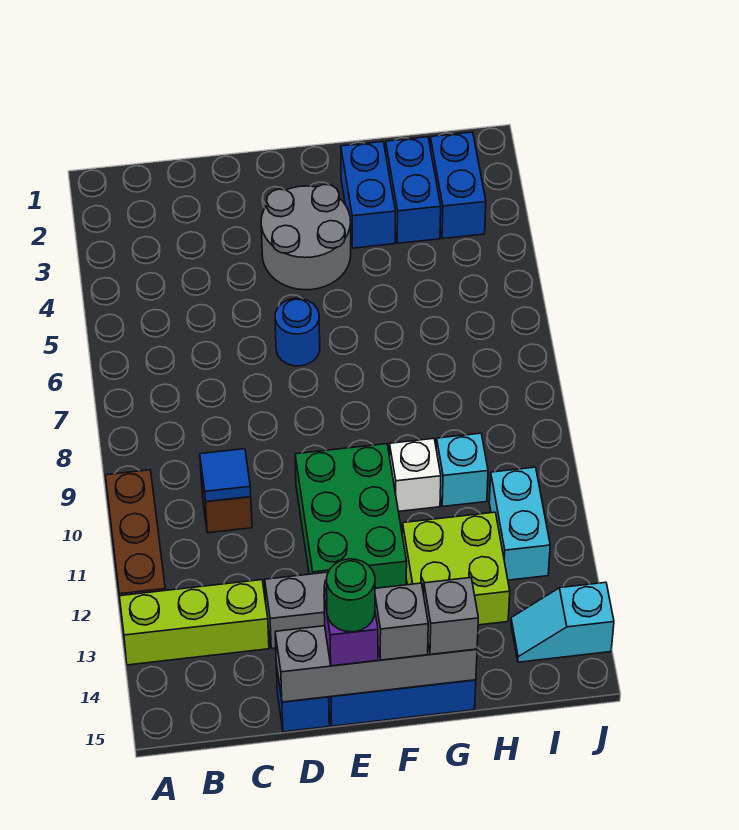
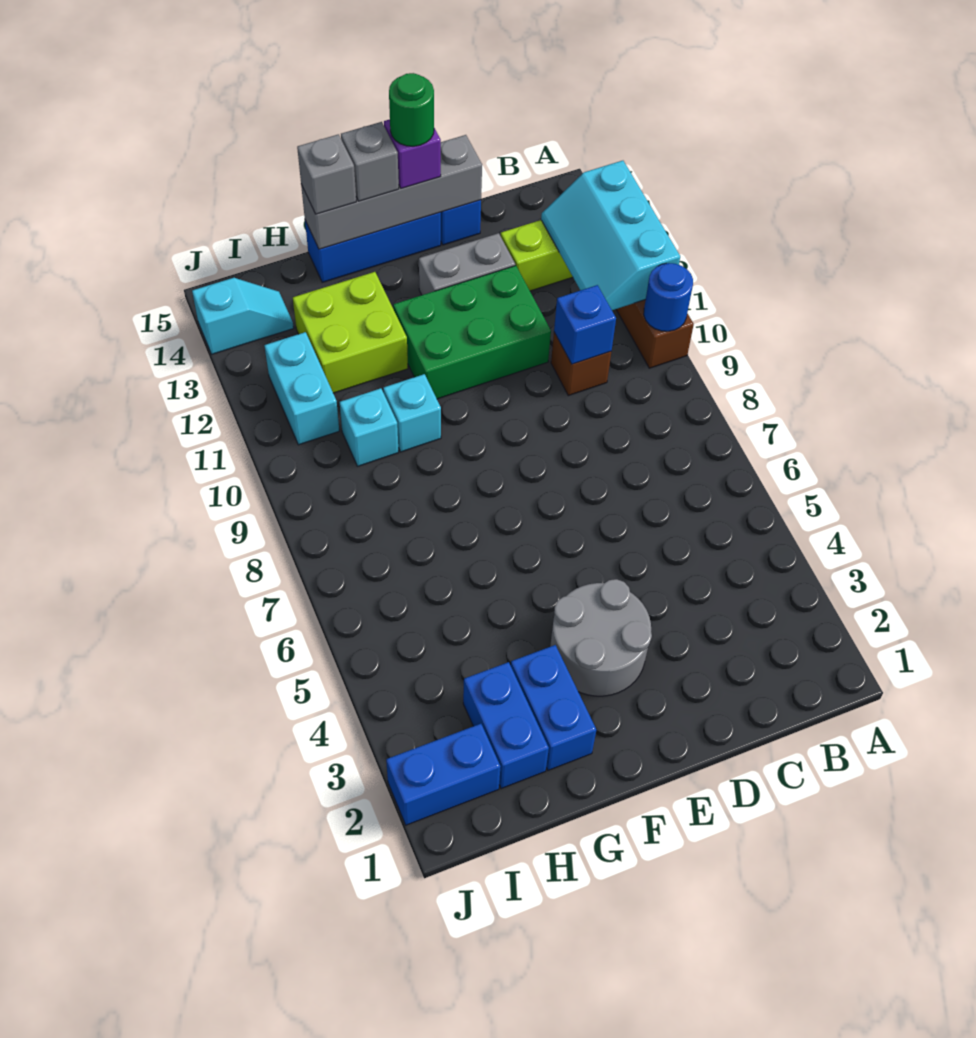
none -> cyan slope A11:B13 level 2 top A
blue tile C10 level 2 -> blue brick C10 level 2
blue round brick E6 level 1 -> blue round brick A10 level 2
green brick E10:F12 level 1 -> green brick D11:F12 level 1
white brick G10 level 1 -> cyan brick G10 level 1
blue brick I2:I3 level 1 -> blue brick I2:J2 level 1

